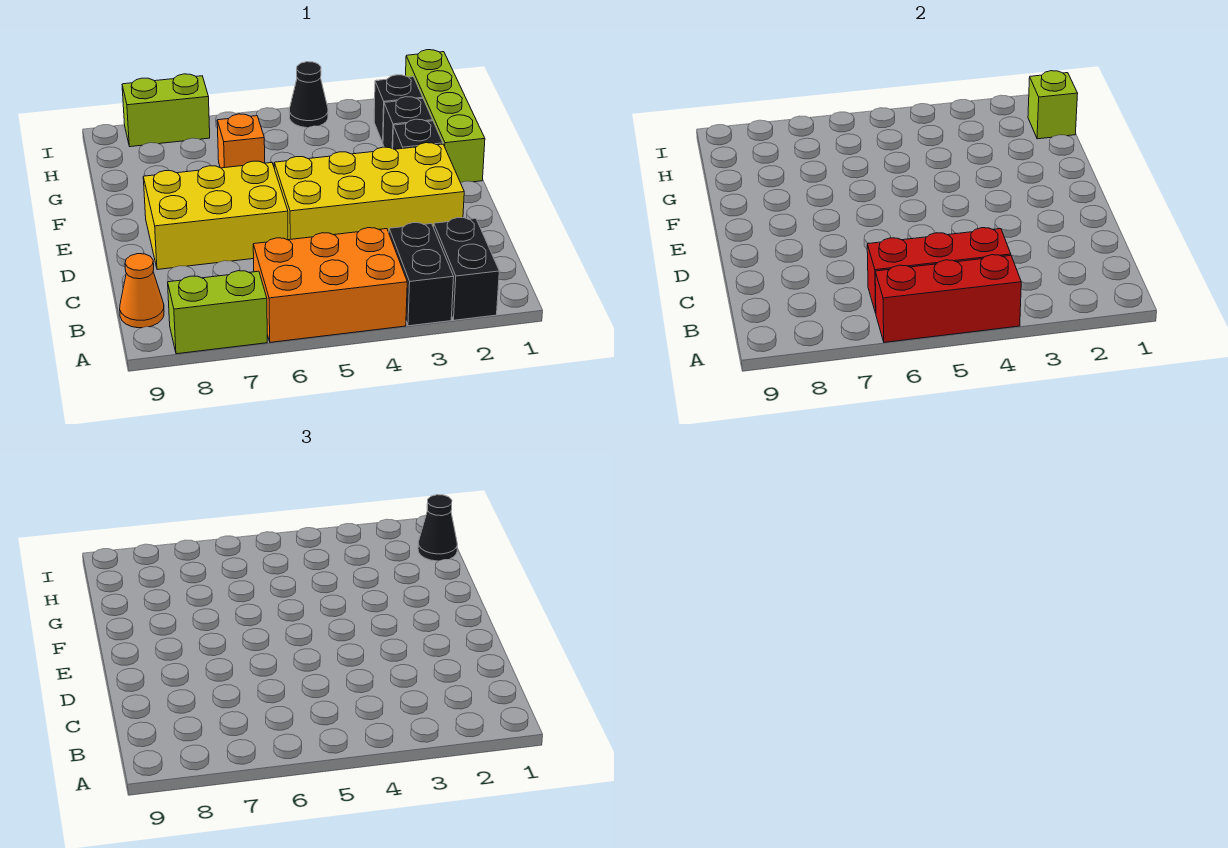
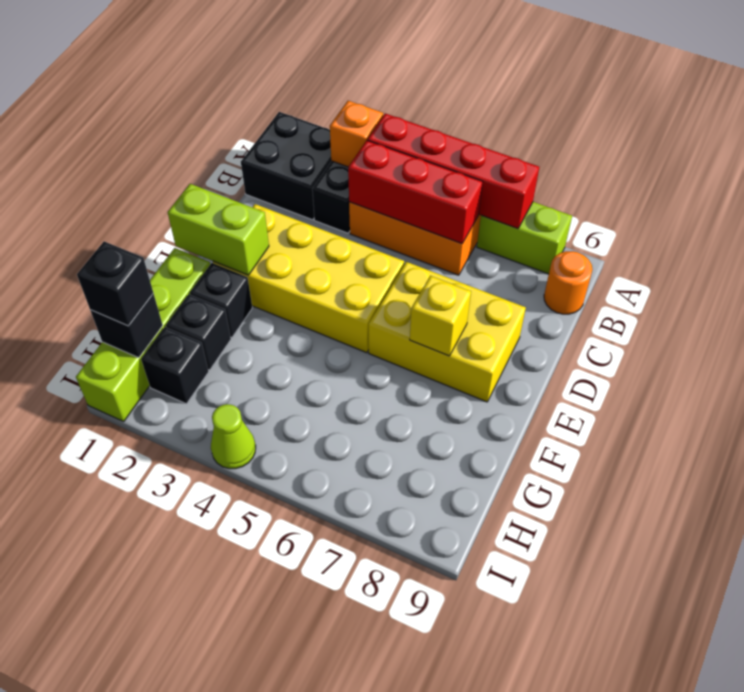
black brick A2:B2 level 1 -> black brick A1:B2 level 1
red brick A4:A6 level 2 -> red brick A4:A7 level 2
orange cone B9 level 1 -> orange round brick B9 level 1
none -> yellow brick E7 level 2
orange brick G6 level 1 -> orange brick A3 level 2
lime brick H1 level 2 -> black brick H1 level 2
black cone H1 level 3 -> black brick H1 level 3
black cone I4 level 1 -> lime cone I4 level 1
lime brick I7:I8 level 1 -> lime brick E1:E2 level 2

